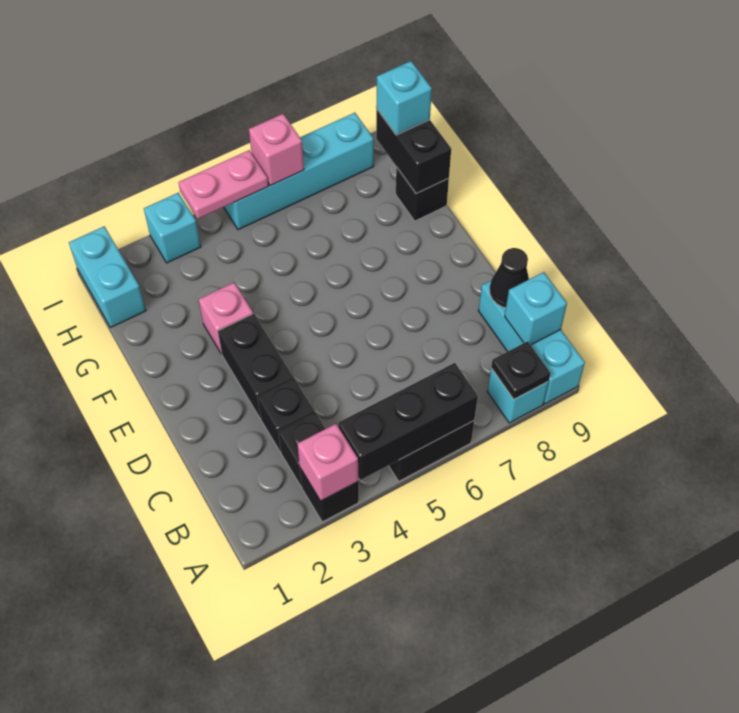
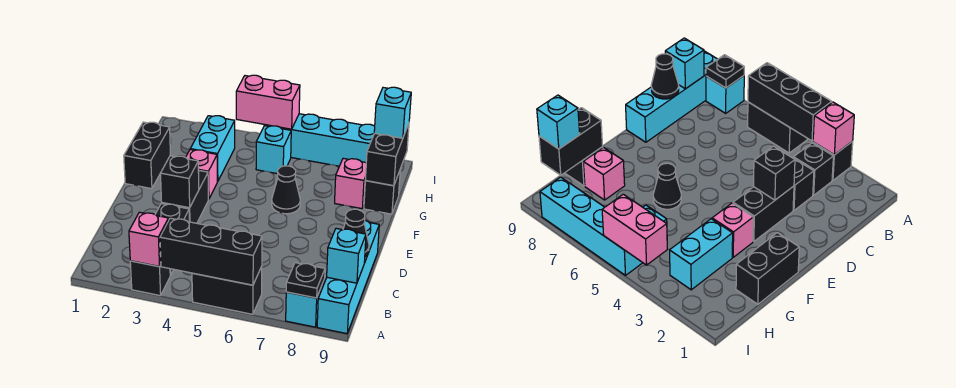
cyan brick A9:C9 level 1 -> cyan brick A9:D9 level 1
none -> black brick D3 level 2
none -> black brick F1:G1 level 1
none -> black cone F6 level 1
cyan brick H1:I1 level 1 -> cyan brick G3:H3 level 1
cyan brick I3 level 1 -> cyan brick H5 level 1
pink plate I4:I5 level 2 -> pink brick I4:I5 level 2
pink brick I6 level 2 -> pink brick G8 level 1

